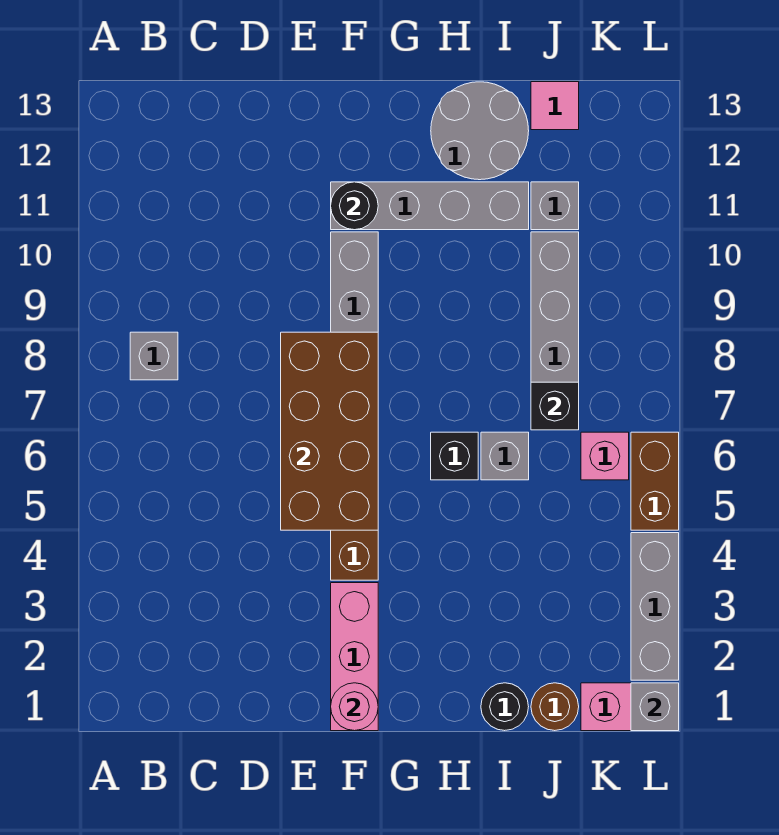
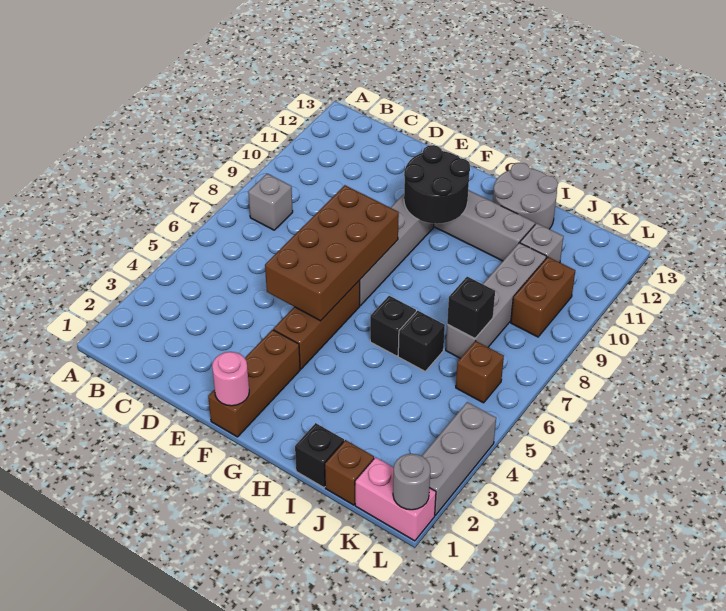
pink brick F1:F3 level 1 -> brown brick F1:F3 level 1
black round brick F11 level 2 -> black round brick F10:G11 level 2
black round brick I1 level 1 -> black brick I1 level 1
grey brick I6 level 1 -> black brick I6 level 1
brown round brick J1 level 1 -> brown brick J1 level 1
pink tile J13 level 1 -> none
pink brick K6 level 1 -> brown brick K6 level 1
grey brick L1 level 2 -> grey round brick L1 level 2
brown brick L5:L6 level 1 -> brown brick K9:K10 level 1

